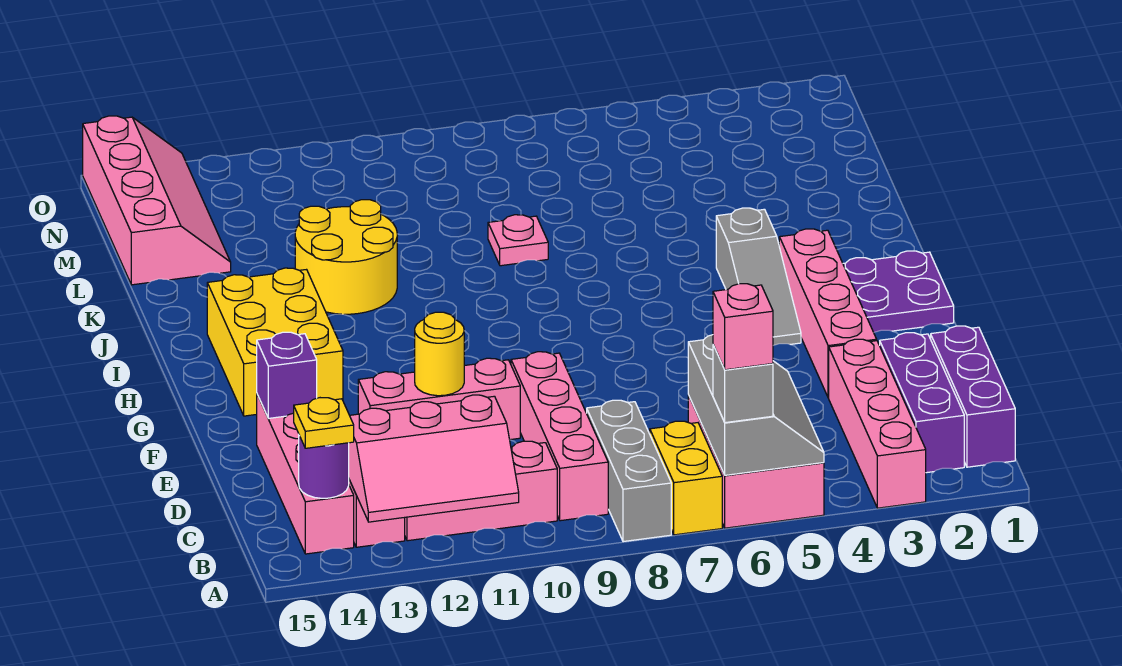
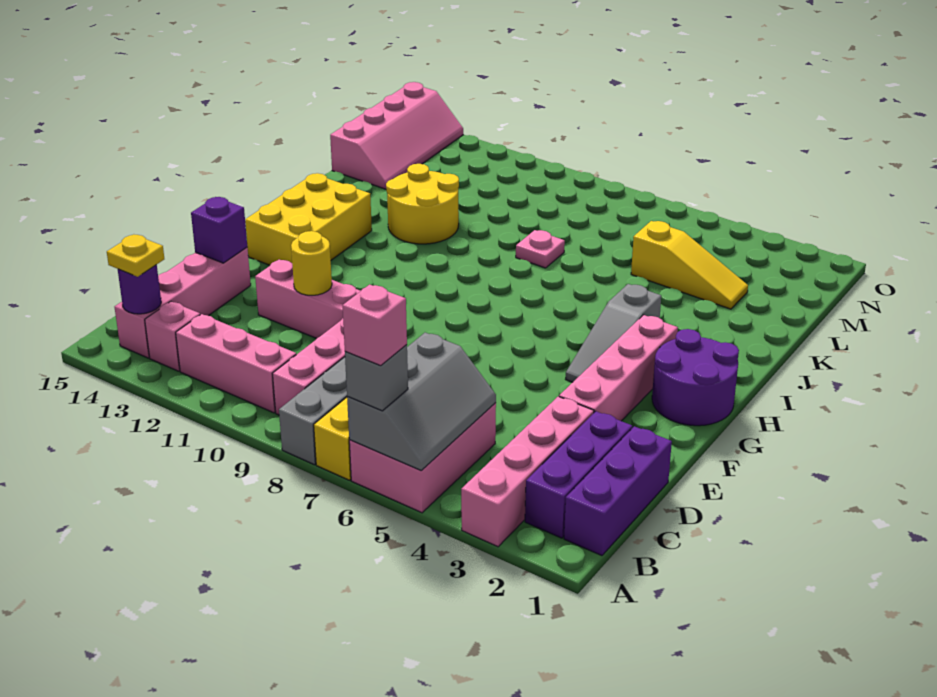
pink slope A11:B13 level 2 top B -> none
purple plate G1:H2 level 1 -> purple round brick G1:H2 level 1
none -> yellow slope L3:L5 level 1 top 5

